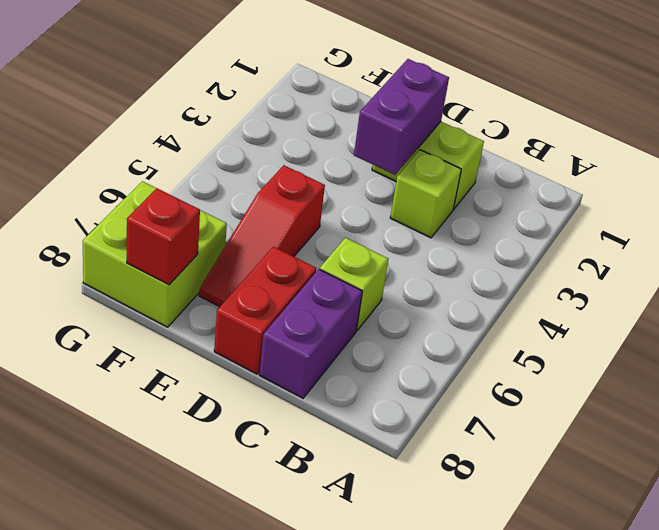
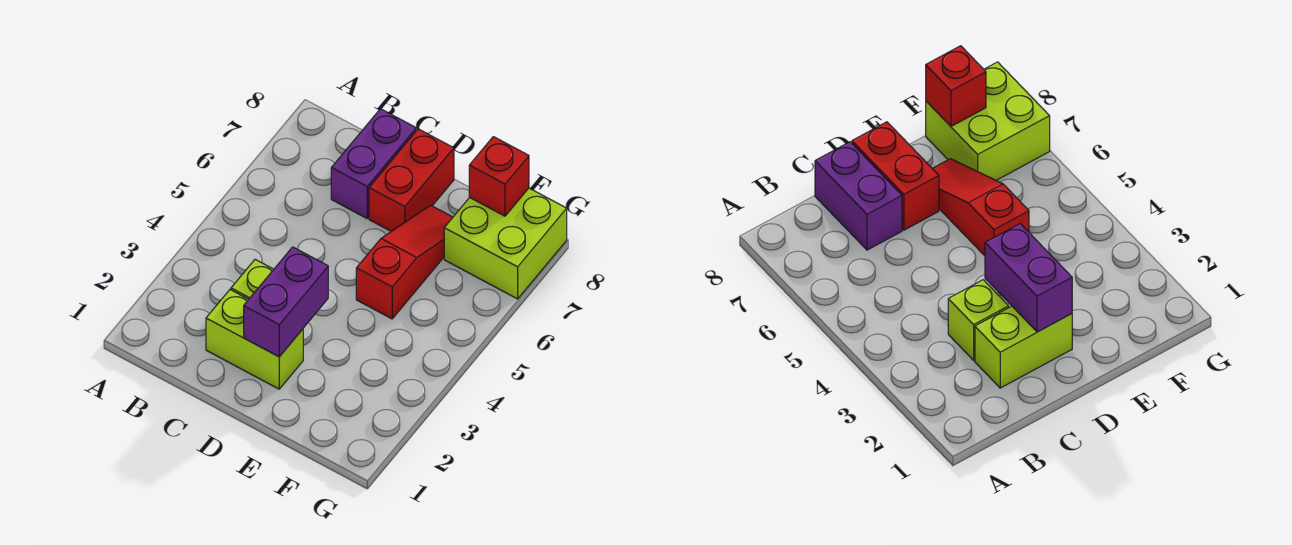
lime brick C6 level 1 -> none

